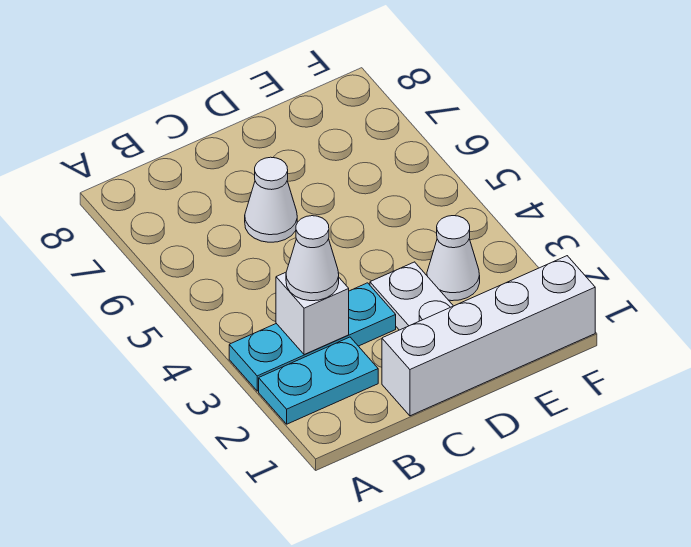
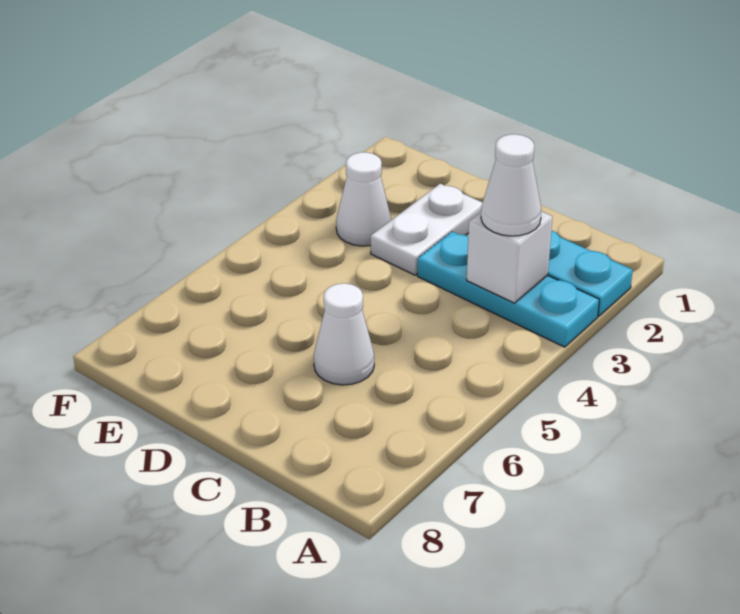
white brick C1:F1 level 1 -> none

